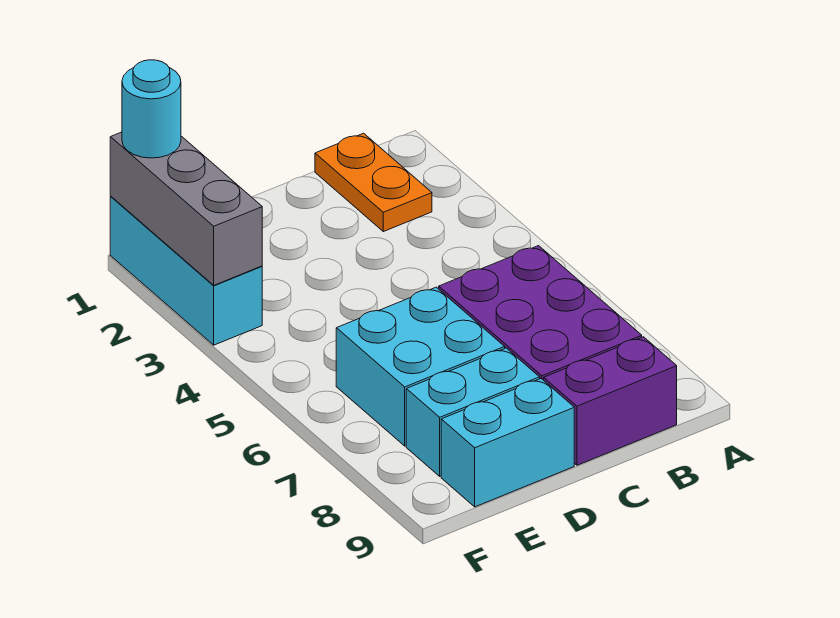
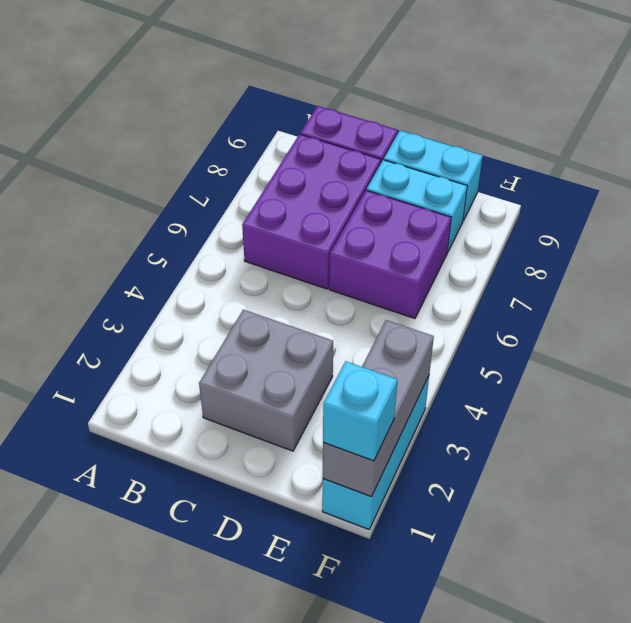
orange plate B1:B2 level 1 -> none
none -> grey brick C2:D3 level 1
cyan brick D6:E7 level 1 -> purple brick D6:E7 level 1
cyan round brick F1 level 3 -> cyan brick F1 level 3

